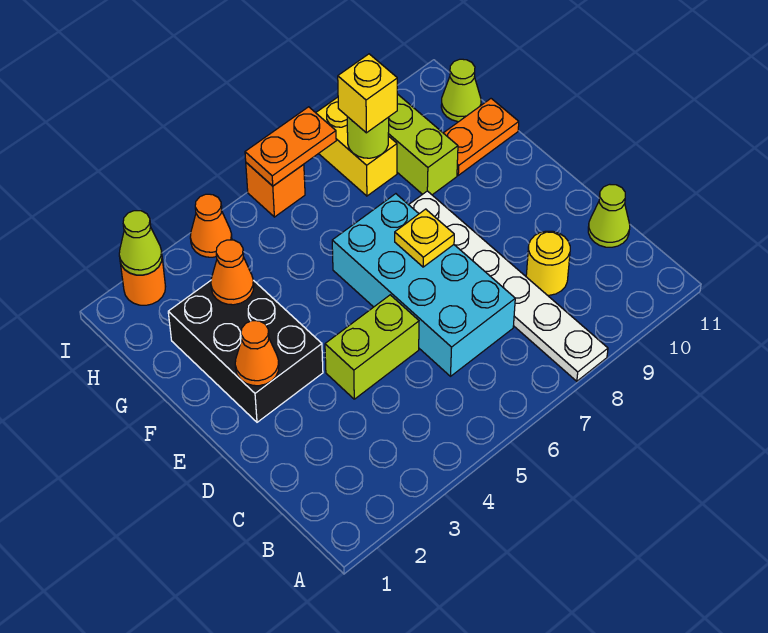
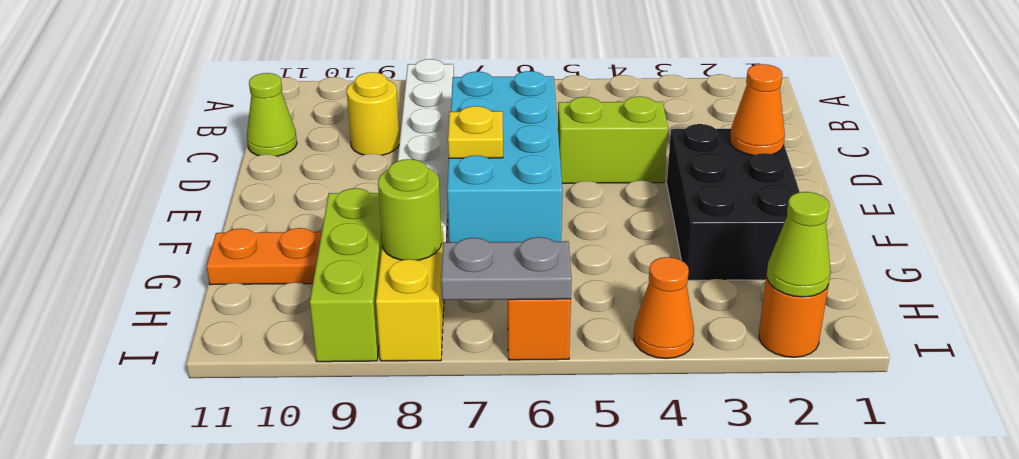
orange cone G3 level 2 -> none
yellow brick H8 level 3 -> none
lime cone H11 level 1 -> none
orange plate I6:I7 level 2 -> grey plate I6:I7 level 2

